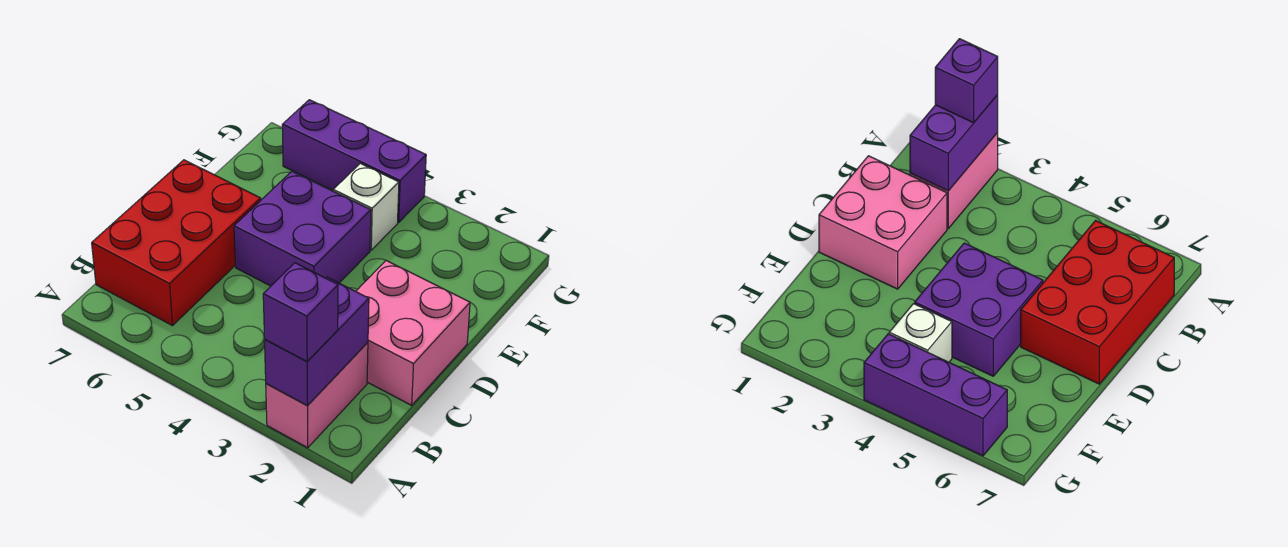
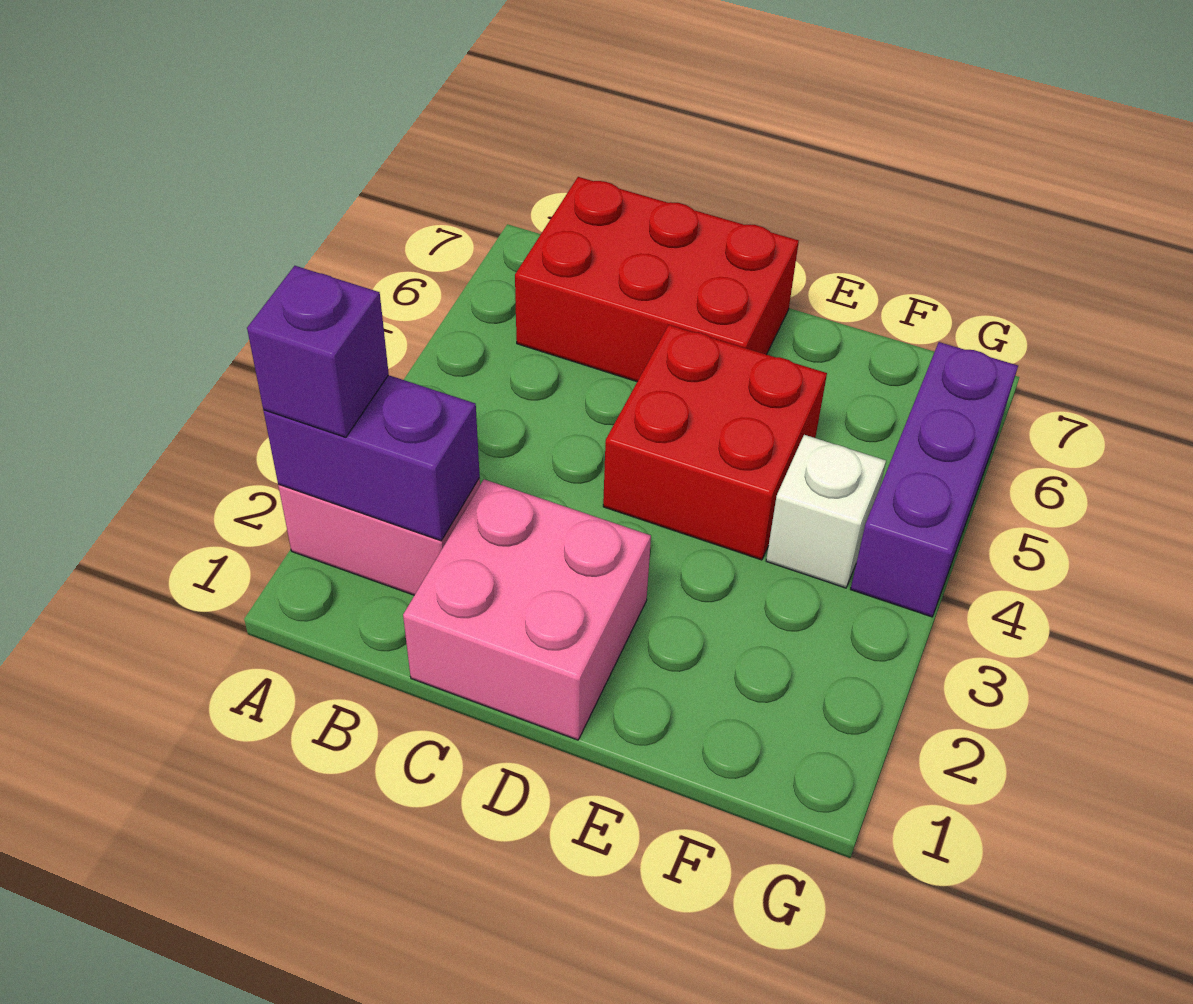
purple brick D4:E5 level 1 -> red brick D4:E5 level 1

